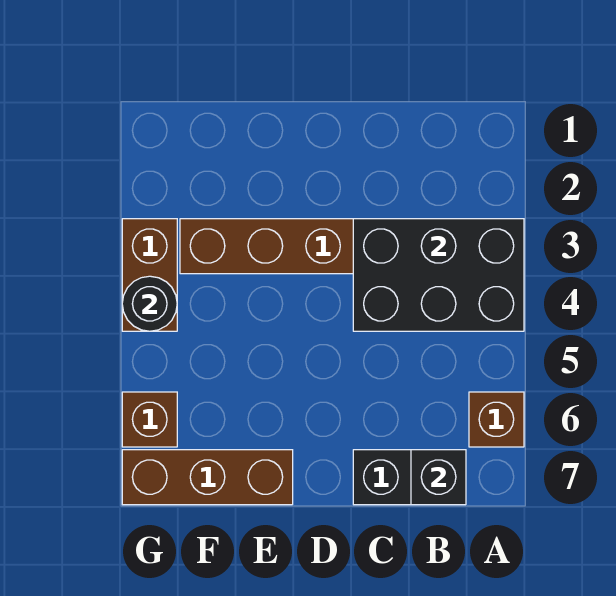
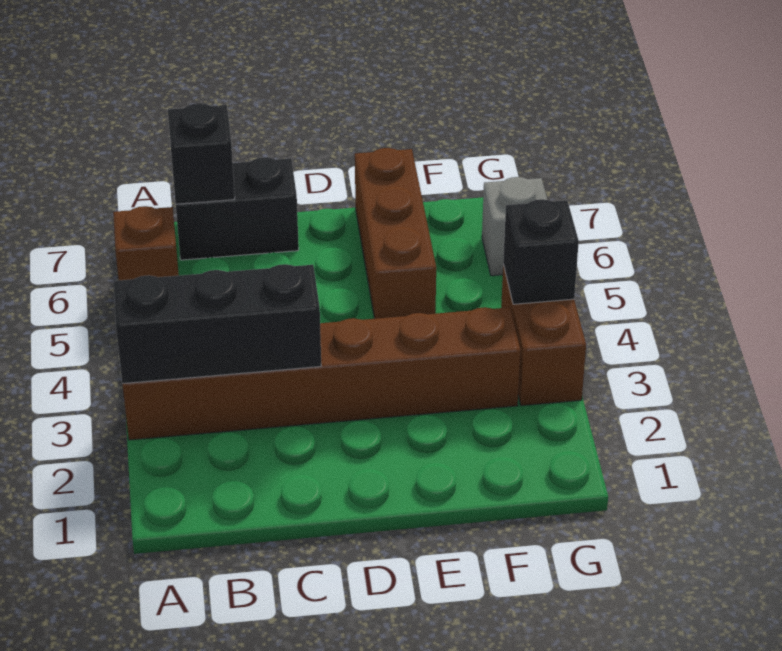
black brick A3:C4 level 2 -> black brick A3:C3 level 2
brown brick E7:G7 level 1 -> brown brick E5:E7 level 1
black round brick G4 level 2 -> black brick G4 level 2
brown brick G6 level 1 -> grey brick G6 level 1

